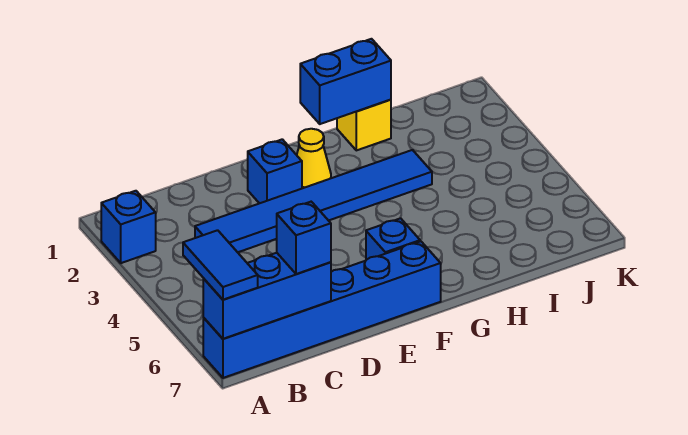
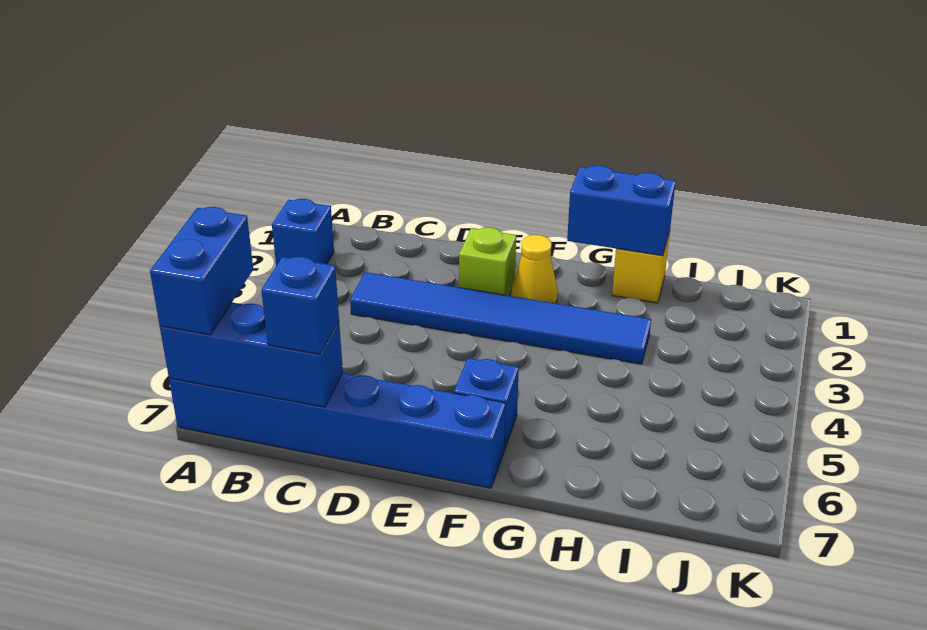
blue tile A6:A7 level 3 -> blue brick A6:A7 level 3
blue brick E2 level 1 -> lime brick E2 level 1

